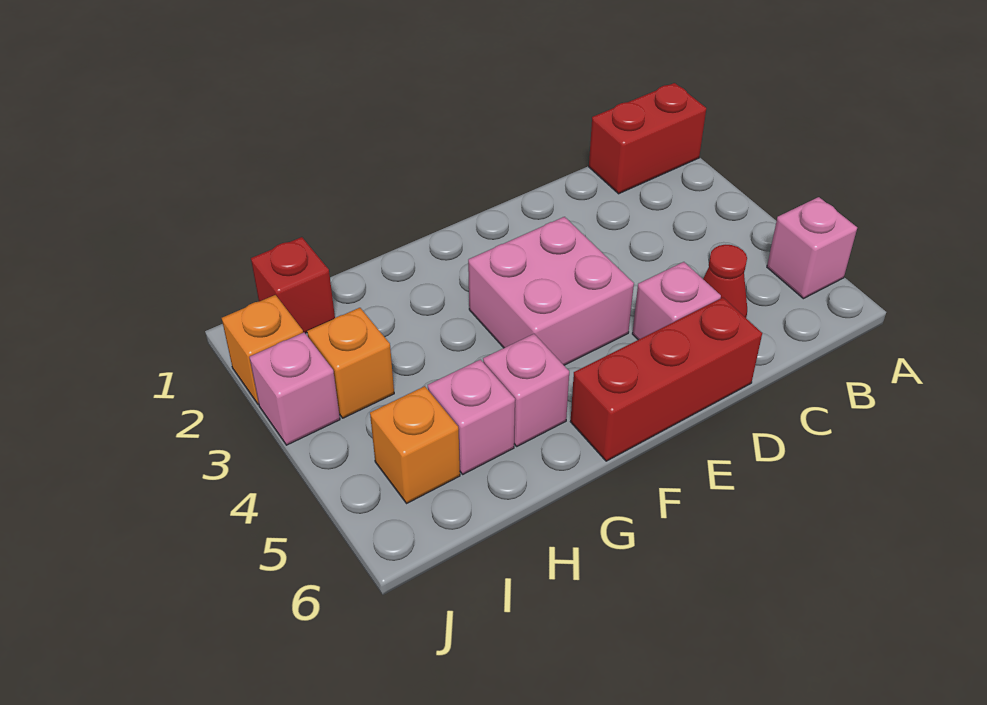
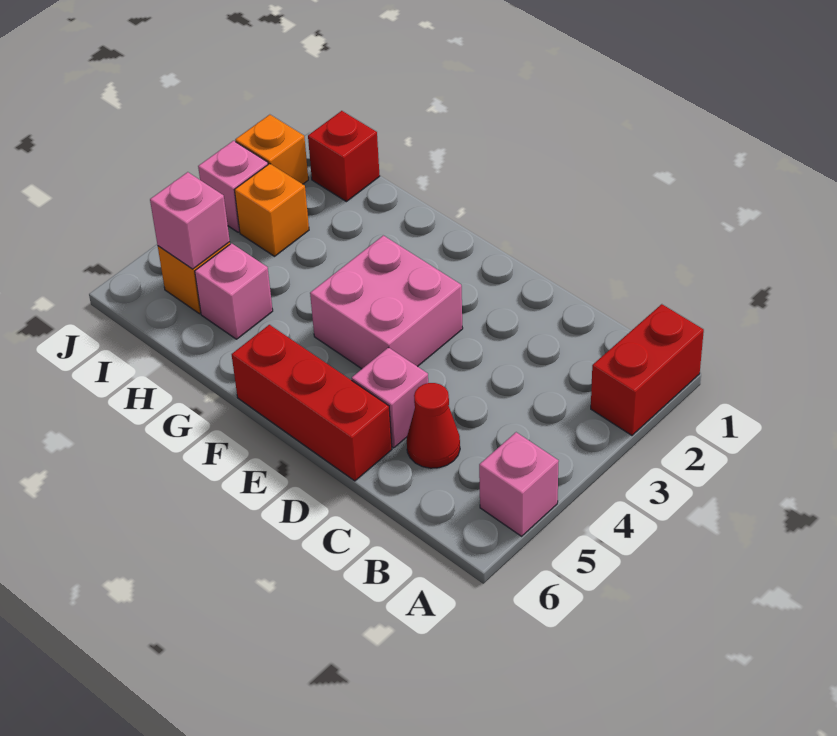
red brick A1:B1 level 1 -> red brick A1:A2 level 1
pink brick G5 level 1 -> pink brick I5 level 2

